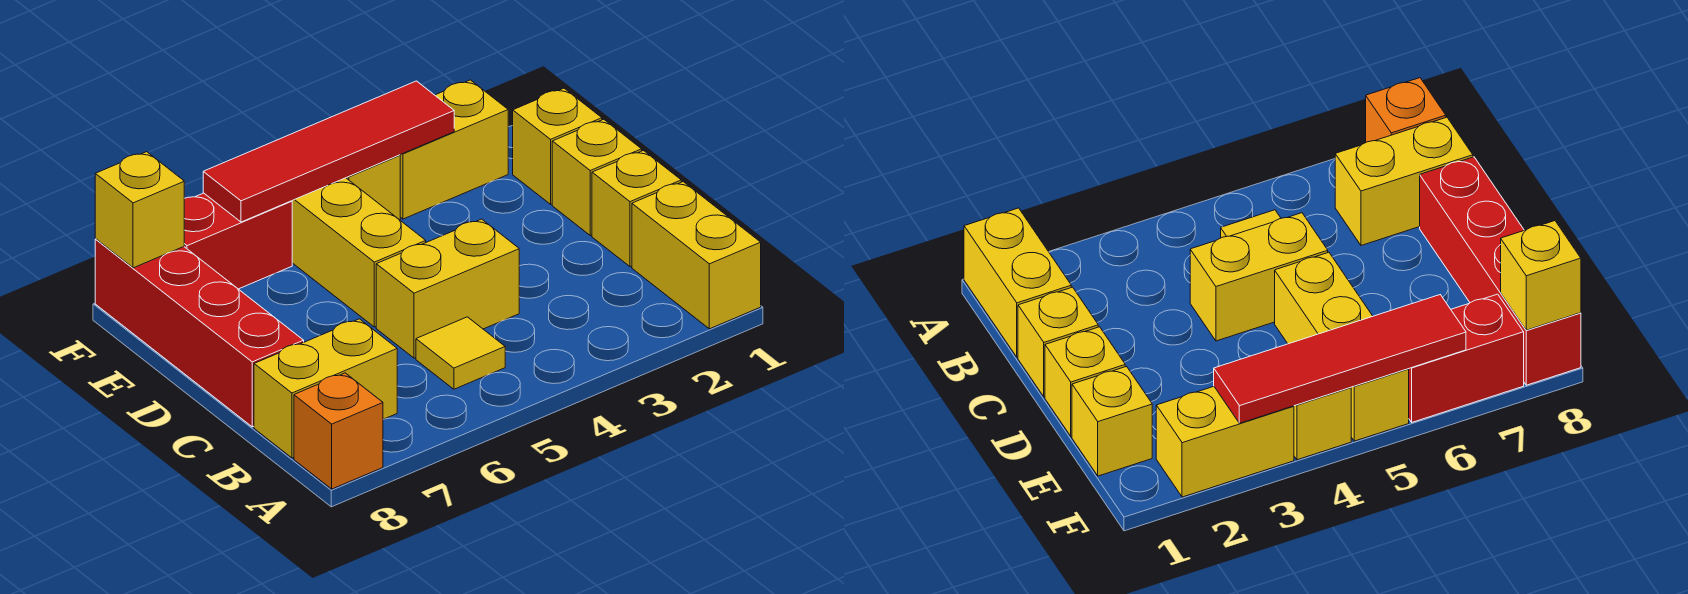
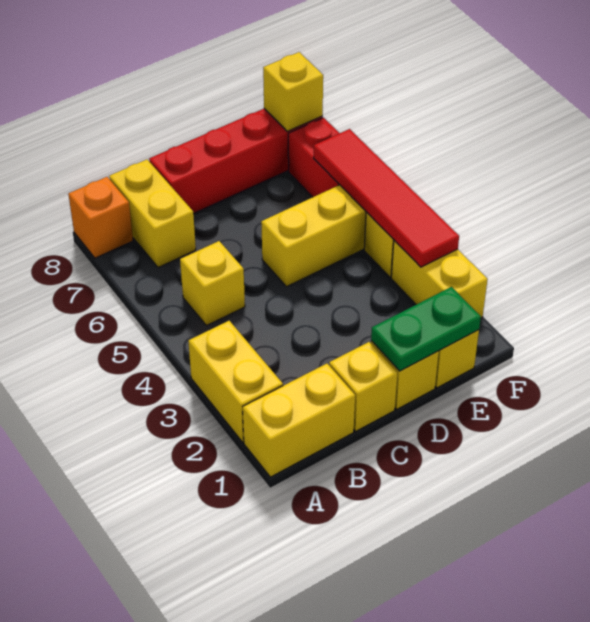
yellow tile B5 level 1 -> yellow brick B5 level 1
yellow brick C4:C5 level 1 -> yellow brick A2:A3 level 1
none -> green plate D1:E1 level 2

